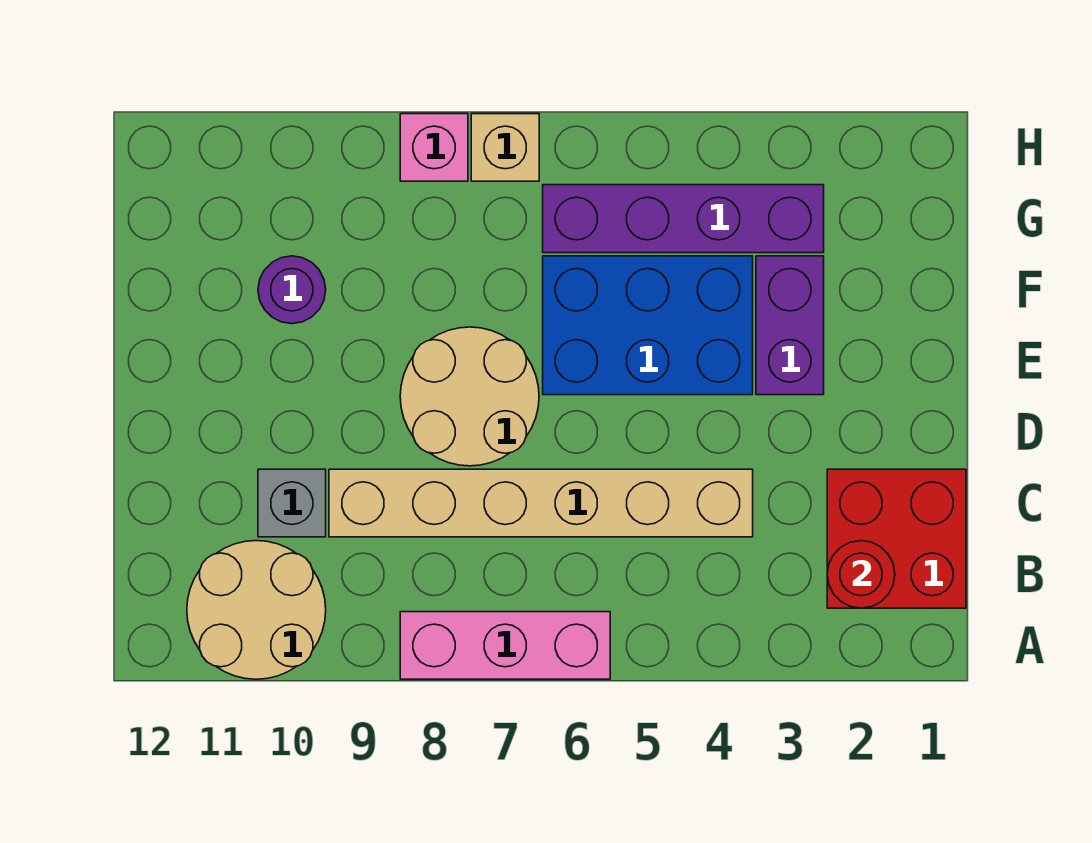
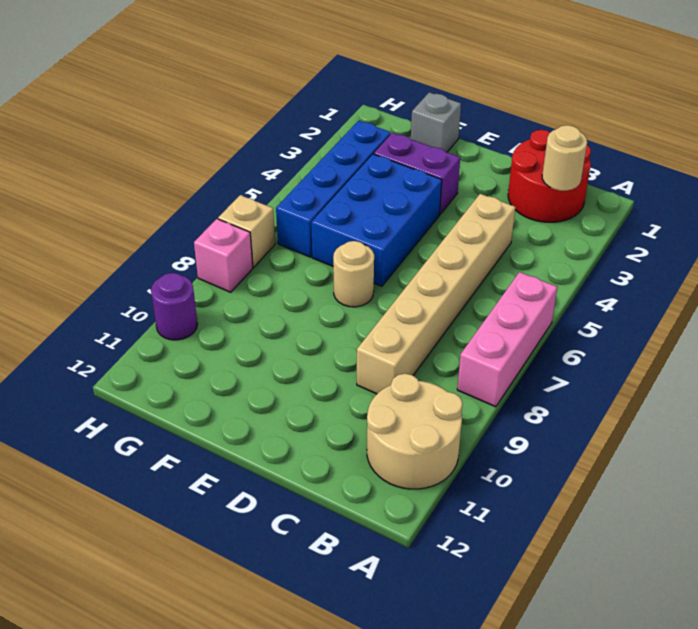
red brick B1:C2 level 1 -> red round brick B1:C2 level 1
red round brick B2 level 2 -> tan round brick B2 level 2
grey brick C10 level 1 -> grey brick F1 level 1
tan round brick D7:E8 level 1 -> tan round brick E7 level 1
purple round brick F10 level 1 -> purple round brick H10 level 1
purple brick G3:G6 level 1 -> blue brick G3:G6 level 1

